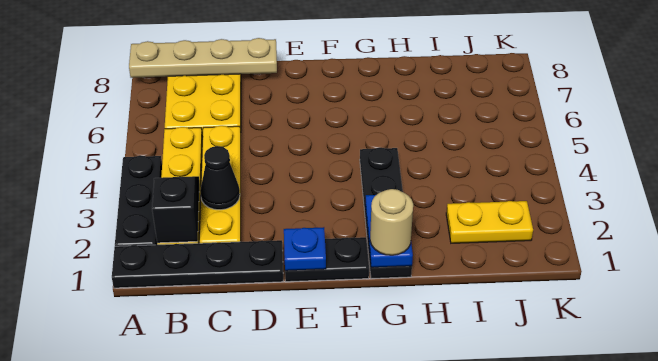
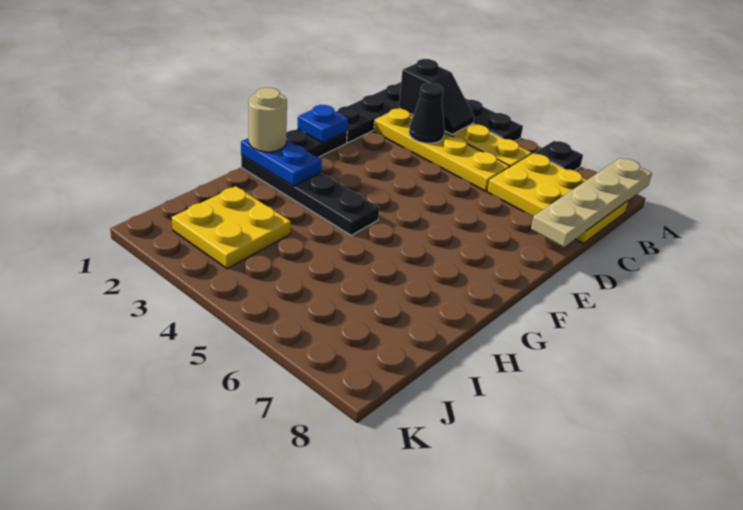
none -> black plate A6 level 1
yellow plate I2:J2 level 1 -> yellow plate I2:J3 level 1

